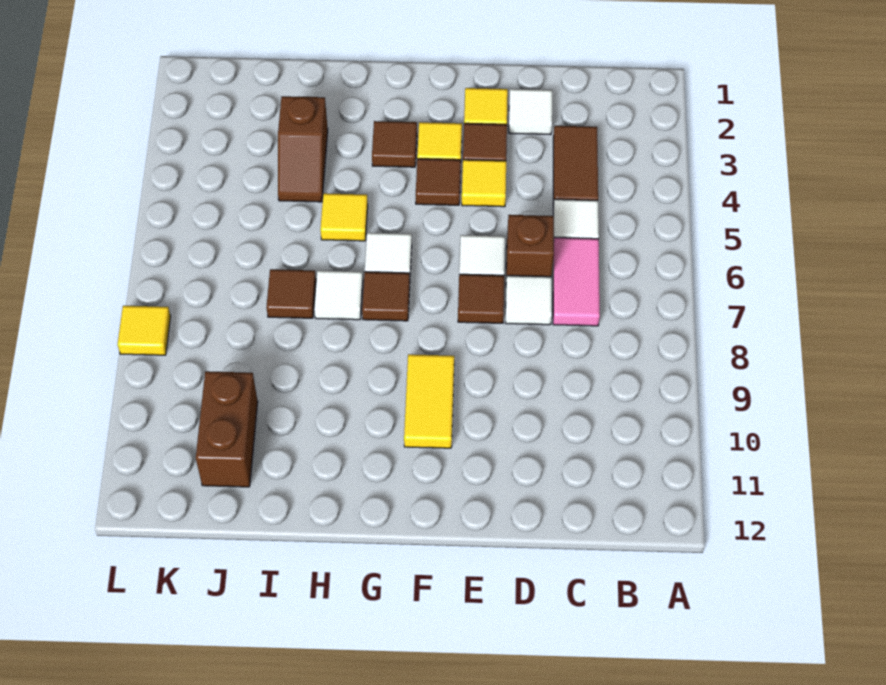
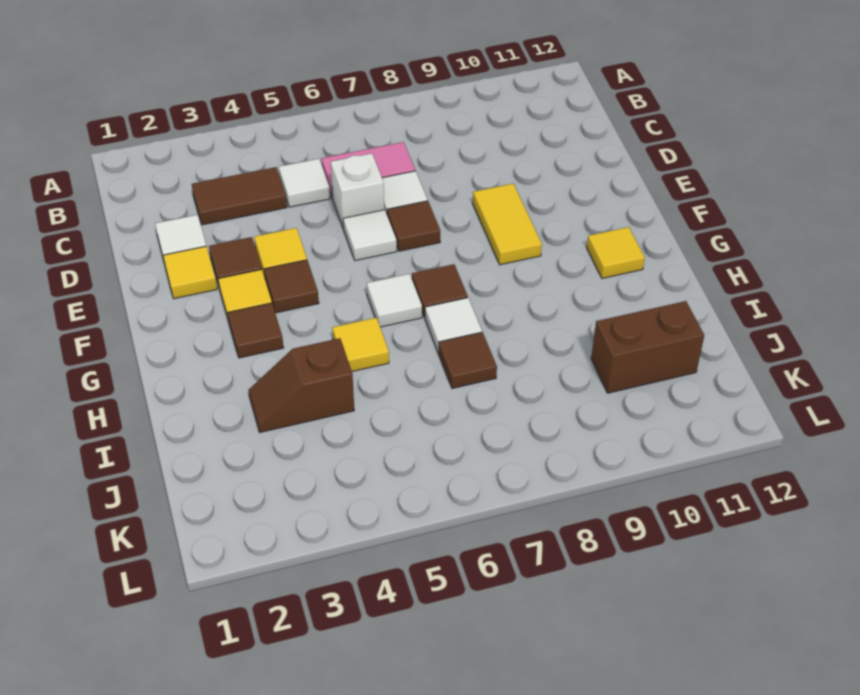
brown brick D6 level 1 -> white brick D6 level 1
yellow tile F9:F10 level 1 -> yellow tile E9:F9 level 1
brown slope I3:I4 level 1 top 3 -> brown slope I3:I4 level 1 top 4
yellow tile L8 level 1 -> yellow tile G11 level 1

